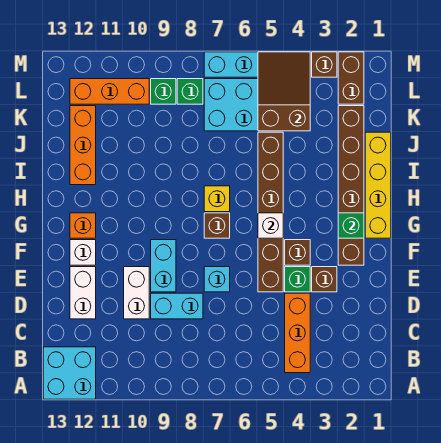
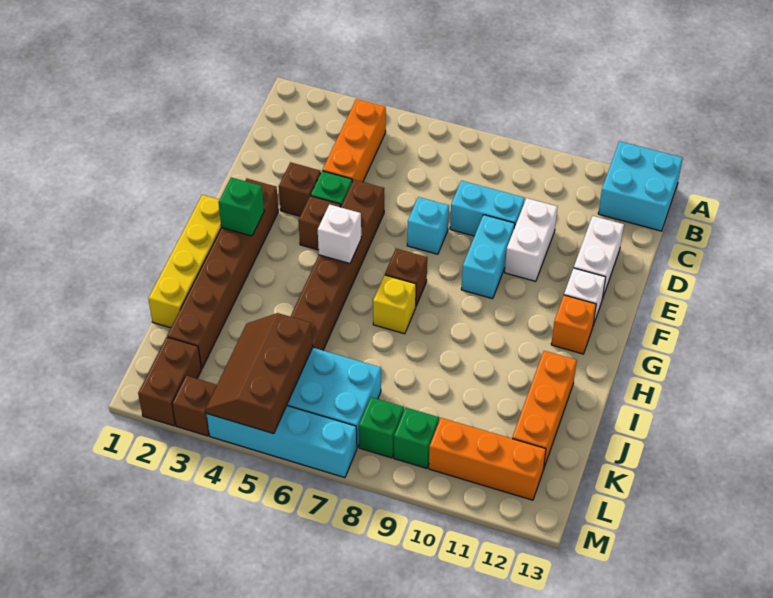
brown slope K4:M5 level 2 top K -> brown slope K4:M5 level 2 top 5

